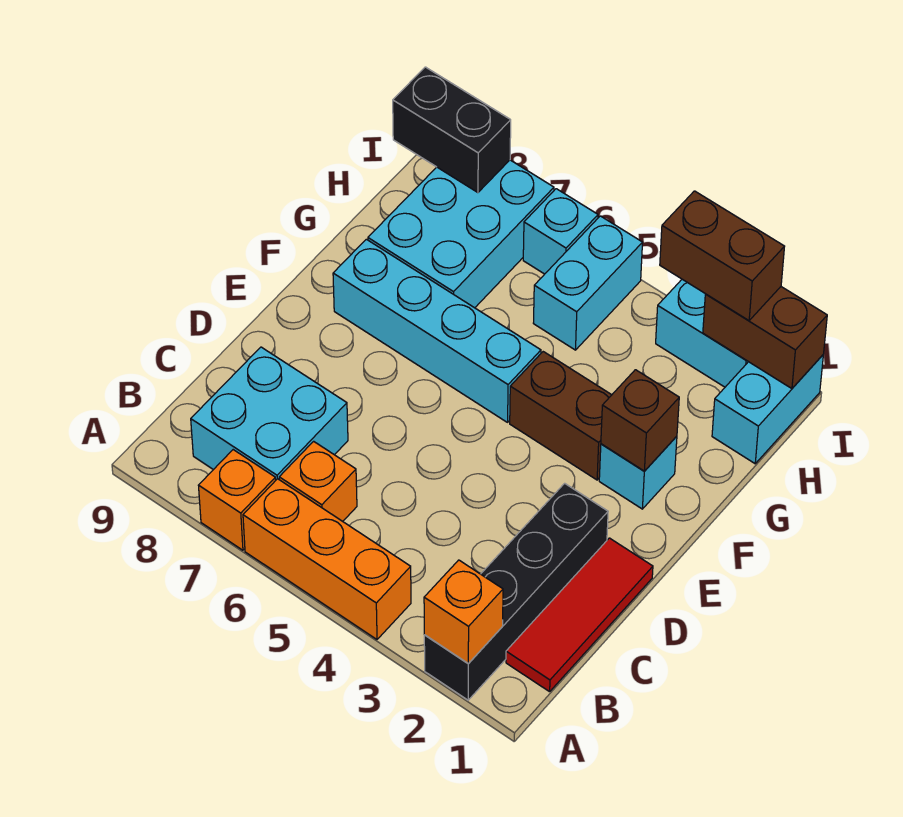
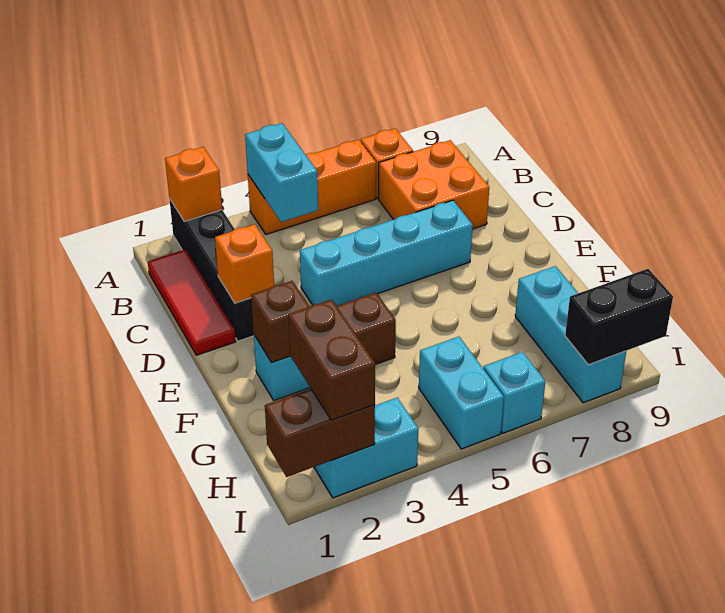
orange brick B6 level 1 -> orange brick D2 level 2
cyan brick B7:C8 level 1 -> orange brick B7:C8 level 1
cyan brick F5:F8 level 1 -> cyan brick D4:D7 level 1
cyan brick G7:I8 level 1 -> cyan brick G8:I8 level 1
cyan brick H1:I1 level 1 -> cyan brick A4:B4 level 2
brown brick I2:I3 level 3 -> brown brick H2:I2 level 3

